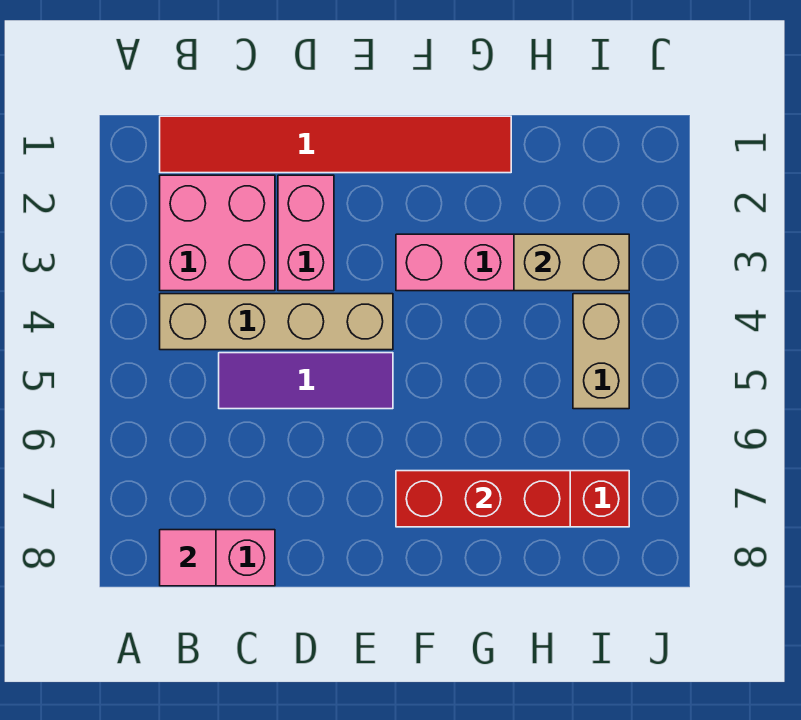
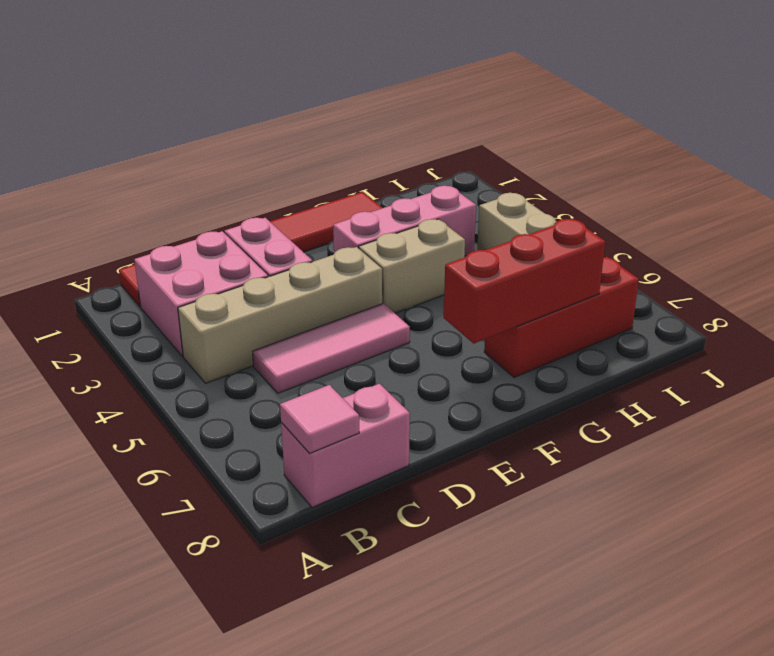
purple tile C5:E5 level 1 -> pink tile C5:E5 level 1
tan brick H3:I3 level 2 -> tan brick F4:G4 level 1

